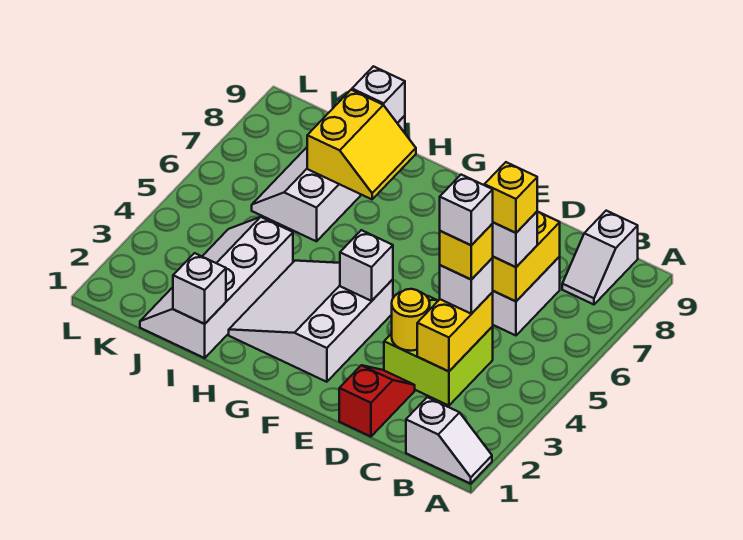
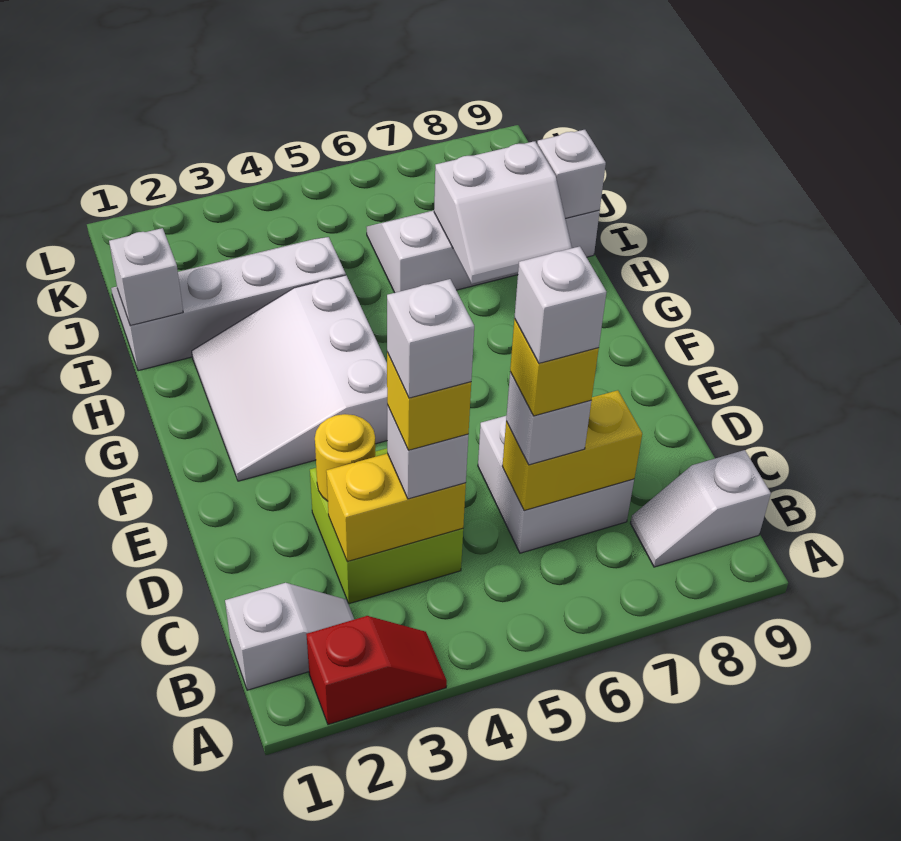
white slope A1:B1 level 1 top B -> white slope B1:B2 level 1 top 1
red slope D1:D2 level 1 top 1 -> red slope A2:A3 level 1 top 2
white slope F2:H4 level 1 top F -> white slope F2:H4 level 1 top 4
white brick F4 level 2 -> white brick C6 level 5
yellow slope H7:I8 level 2 top I -> white slope H7:I8 level 2 top I

